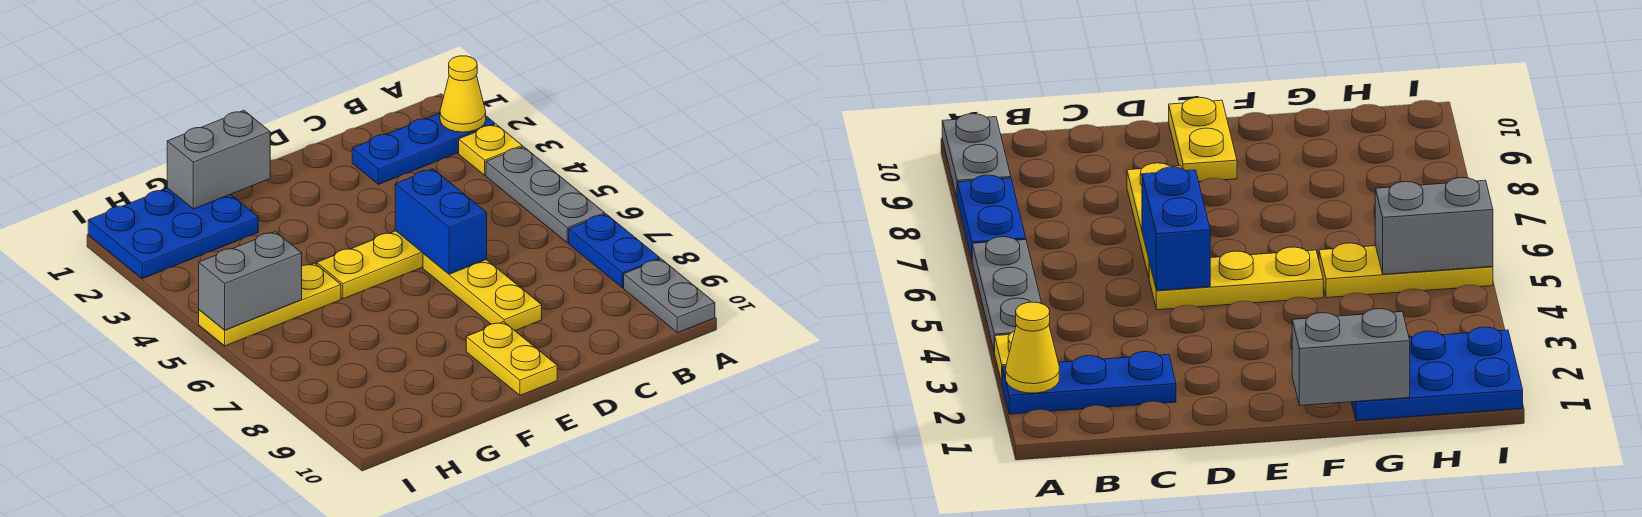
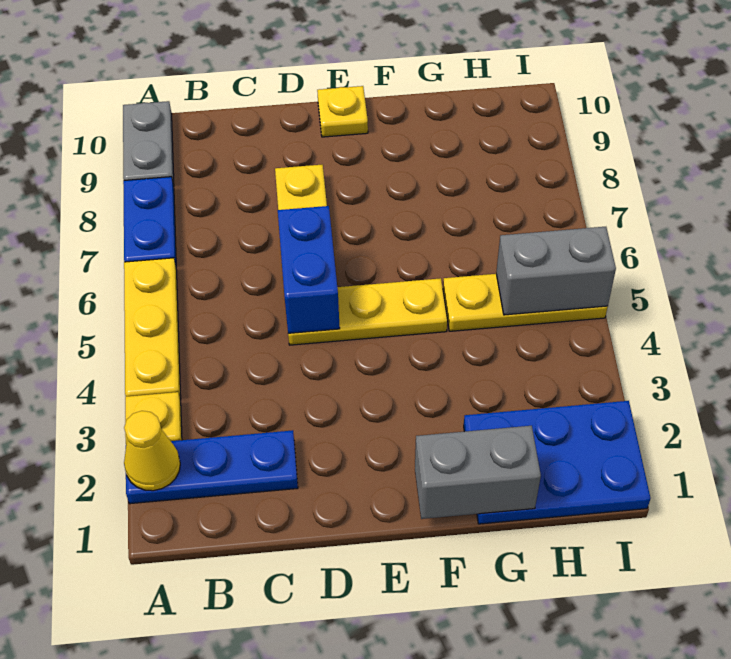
grey plate A4:A6 level 1 -> yellow plate A4:A6 level 1
yellow plate E9:E10 level 1 -> yellow plate E10 level 1

